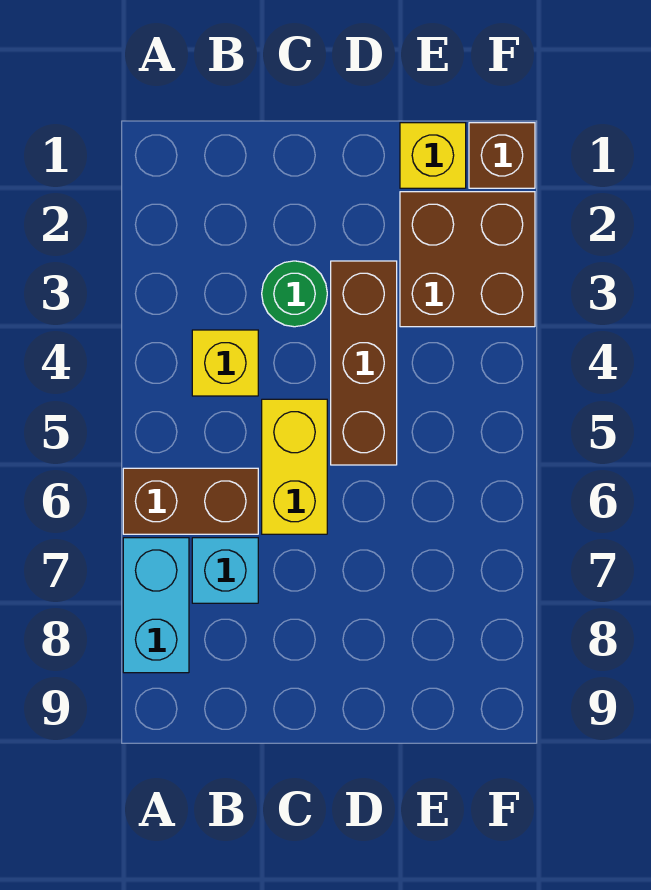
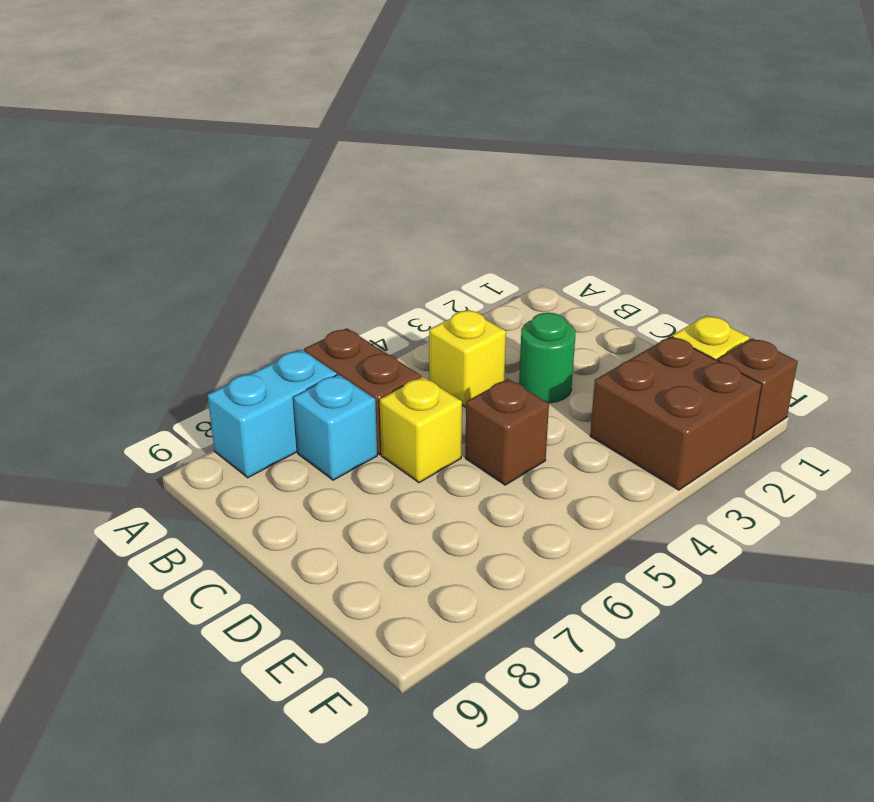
yellow brick C5:C6 level 1 -> yellow brick C6 level 1
brown brick D3:D5 level 1 -> brown brick D5 level 1

